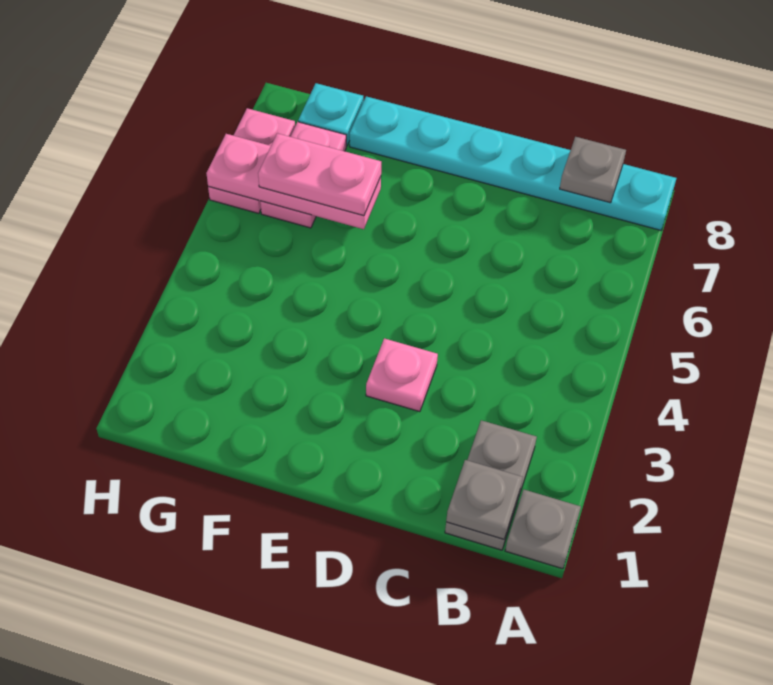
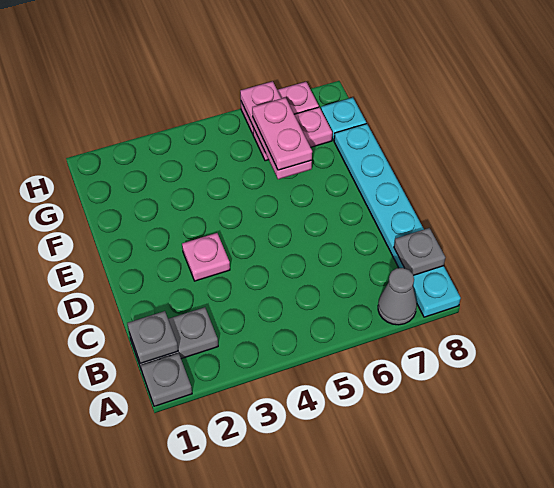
none -> grey cone A7 level 1

